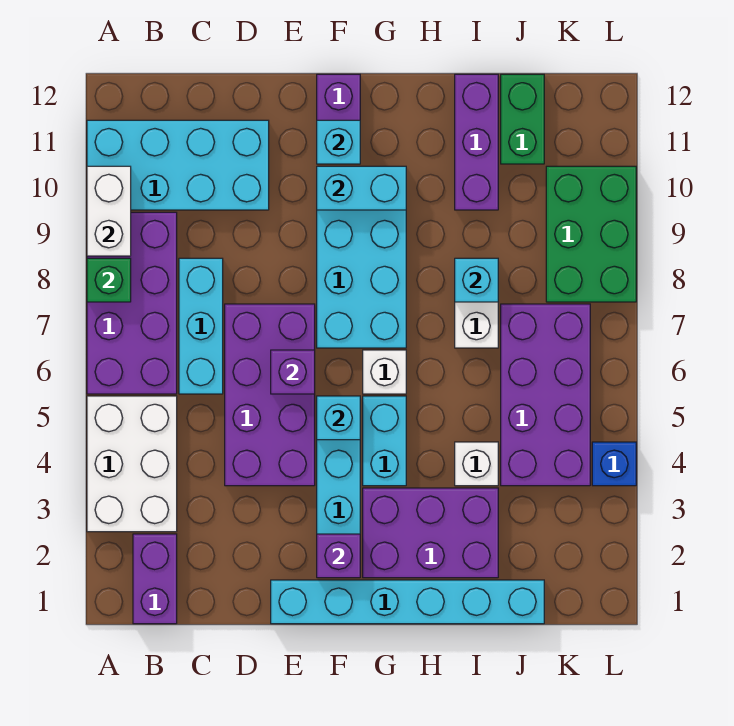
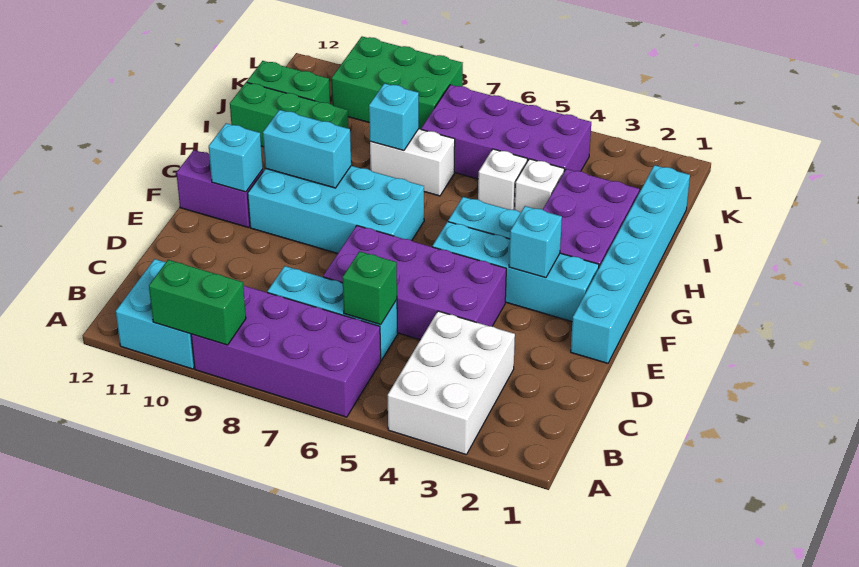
white brick A3:B5 level 1 -> white brick A3:C4 level 1
green brick A8 level 2 -> green brick C6 level 2
white brick A9:A10 level 2 -> green brick A9:A10 level 2
cyan brick A10:D11 level 1 -> cyan brick A10:B11 level 1
purple brick B1:B2 level 1 -> none
purple brick E6 level 2 -> none
purple brick F2 level 2 -> none
cyan brick F5 level 2 -> cyan brick F3 level 2
cyan brick F10:G10 level 2 -> cyan brick G9:G10 level 2
white brick G6 level 1 -> white brick I5 level 1
purple brick I10:I12 level 1 -> green brick I10:I12 level 1
blue brick L4 level 1 -> none

